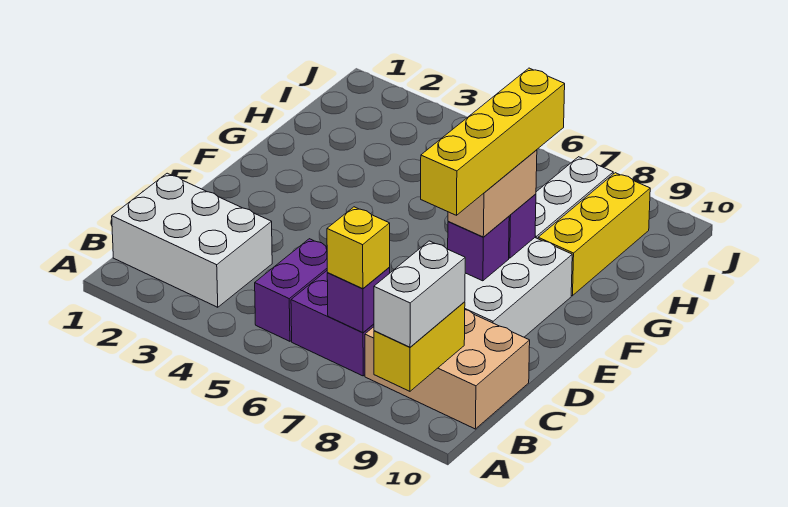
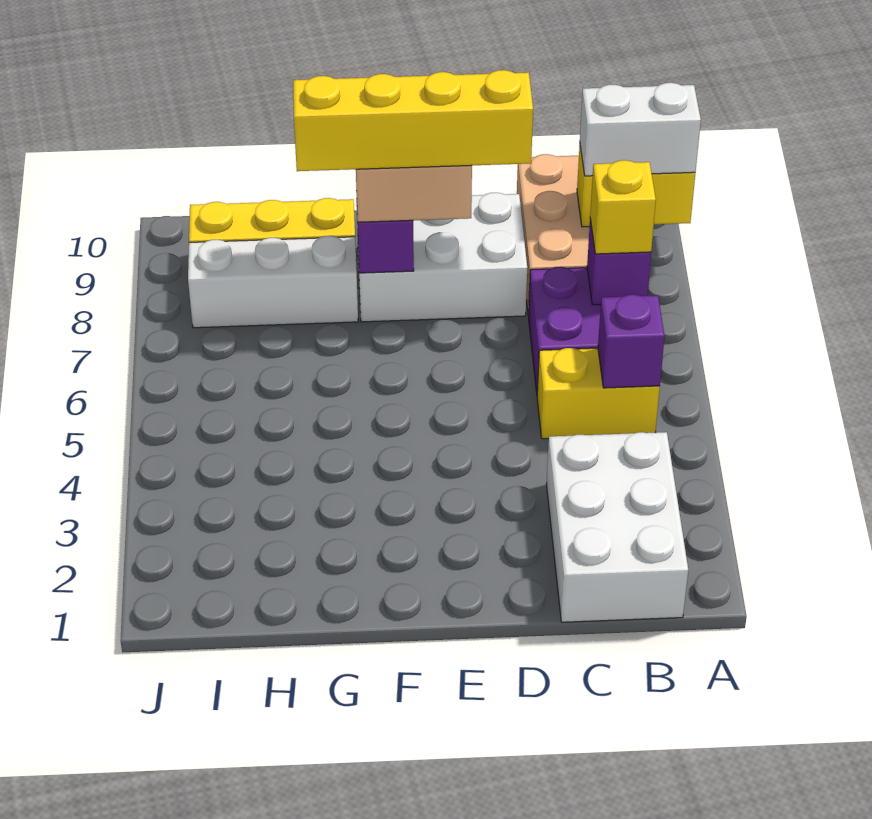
purple brick B5:C5 level 1 -> yellow brick B5:C5 level 1
purple brick E8 level 2 -> purple brick B5 level 2

